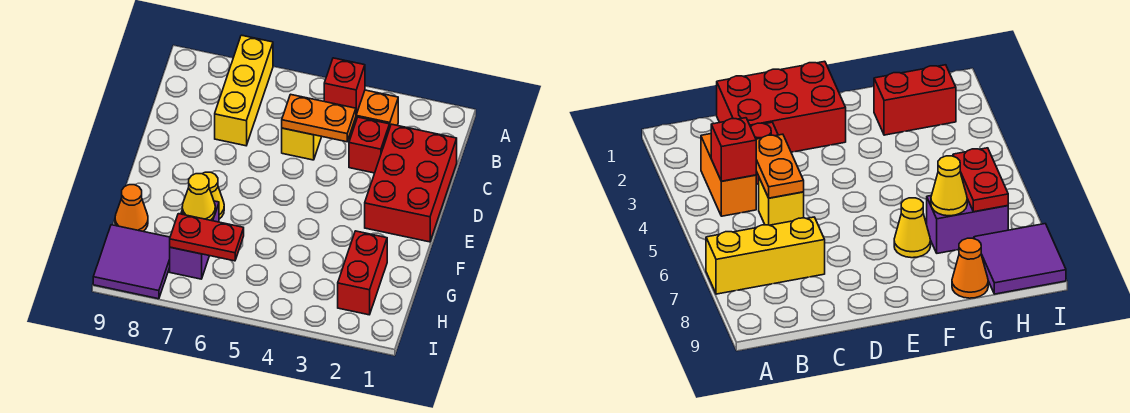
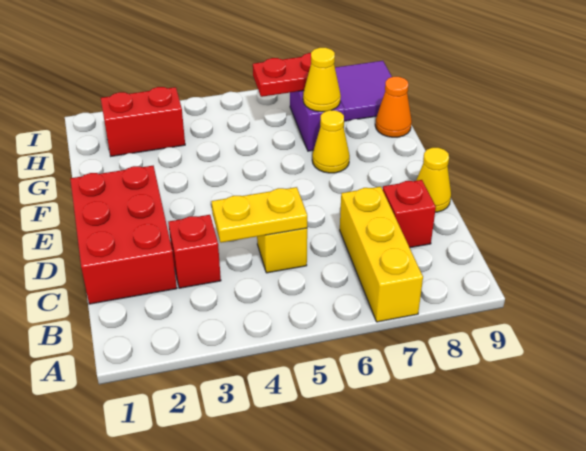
orange brick B3:B4 level 1 -> none
red brick B4 level 2 -> red brick C8 level 1
orange plate C4:C5 level 2 -> yellow plate C4:C5 level 2
none -> yellow cone D9 level 1
red brick G2:H2 level 1 -> red brick H2:H3 level 1

